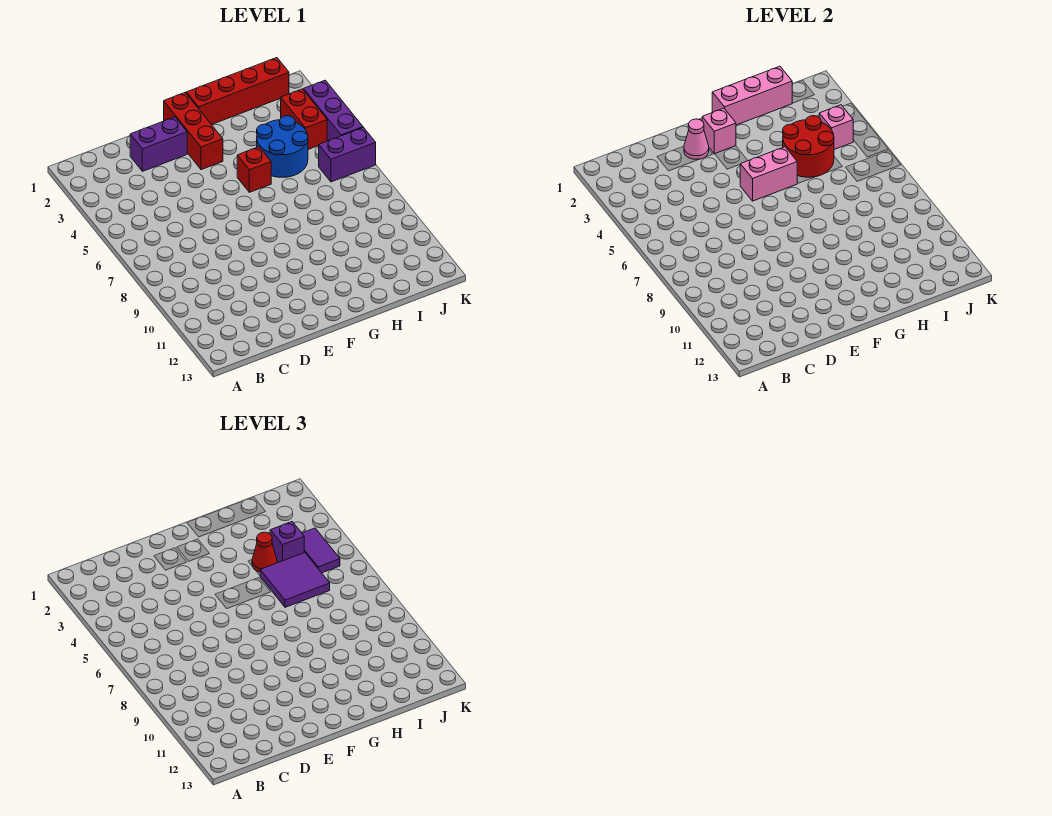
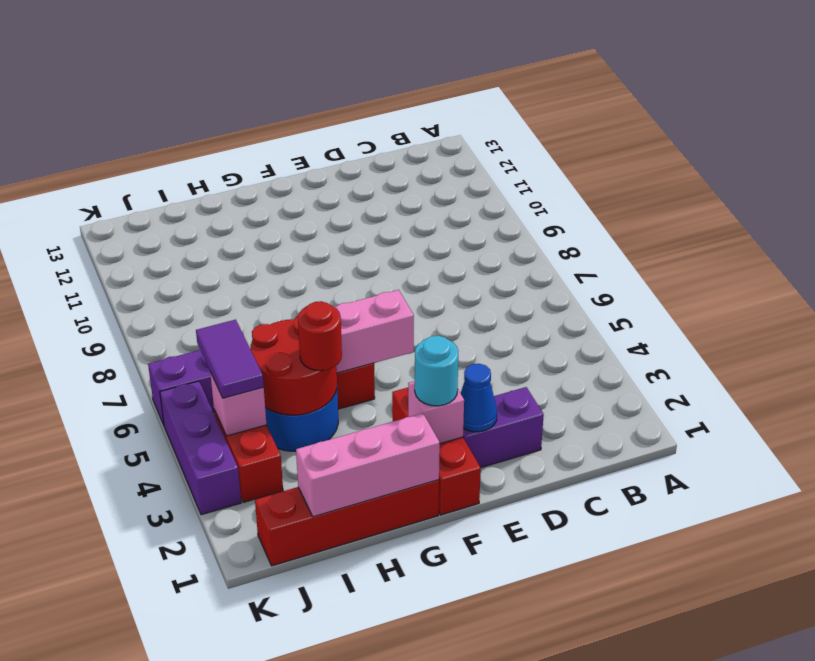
pink cone E2 level 2 -> blue cone E2 level 2
none -> cyan round brick F2 level 3
red cone H4 level 3 -> red round brick H4 level 3
purple tile H5:I6 level 3 -> none
purple brick I4 level 3 -> none

